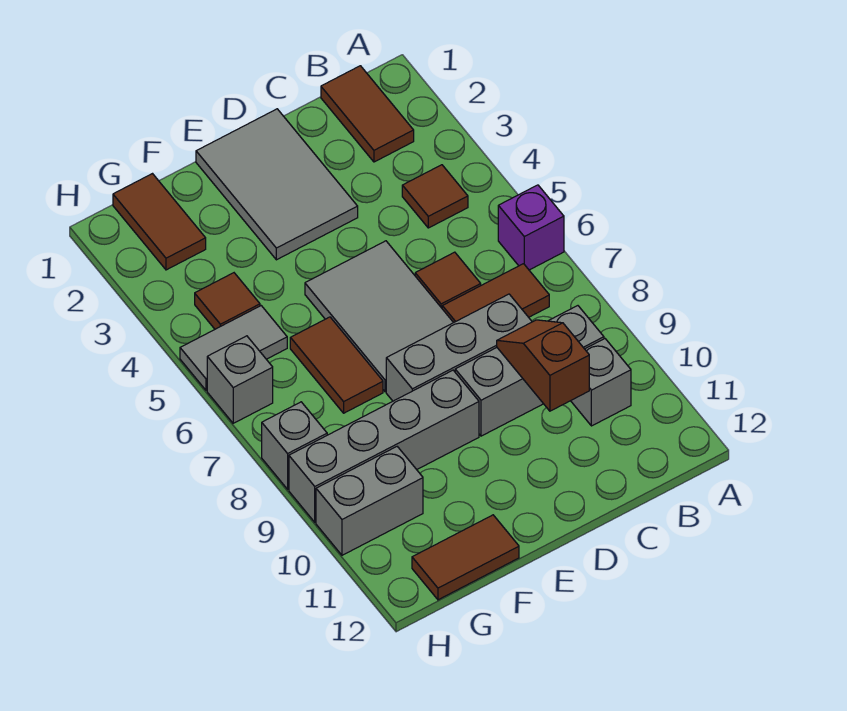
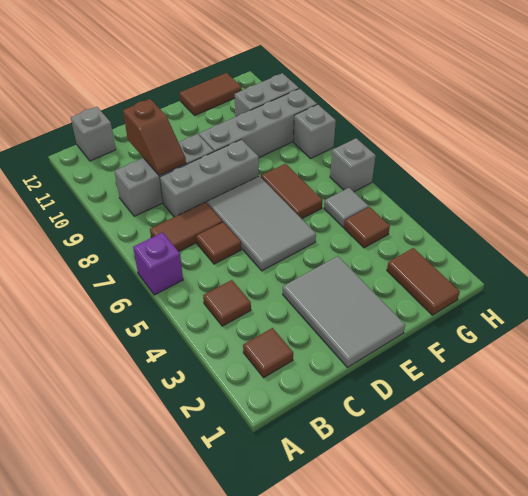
brown tile B1:B2 level 1 -> brown tile B2 level 1
grey brick B10 level 1 -> grey brick B12 level 1
grey tile G5:H5 level 1 -> grey tile G5 level 1

